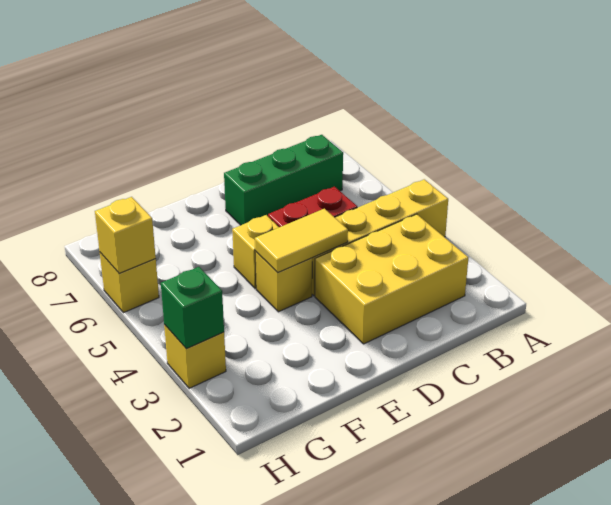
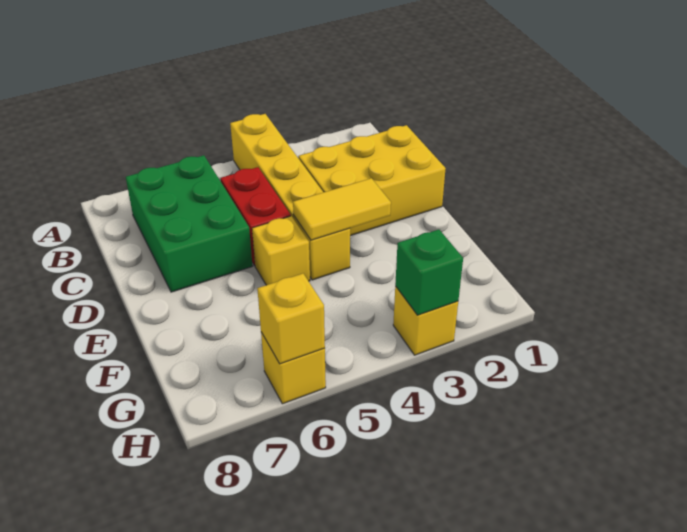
yellow brick B2:D3 level 1 -> yellow brick C1:D3 level 1
green brick B7:D7 level 1 -> green brick B6:D7 level 1
yellow tile D4:E4 level 2 -> yellow tile E3:E4 level 2

